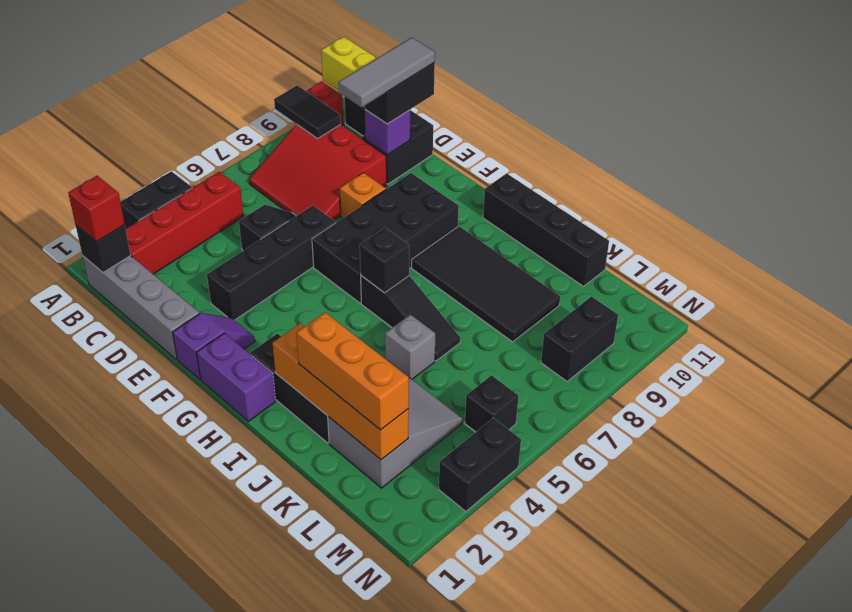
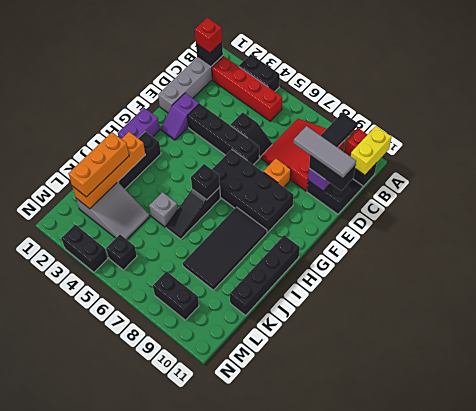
purple slope F1:F2 level 1 top 1 -> purple slope E2:F2 level 1 top E

